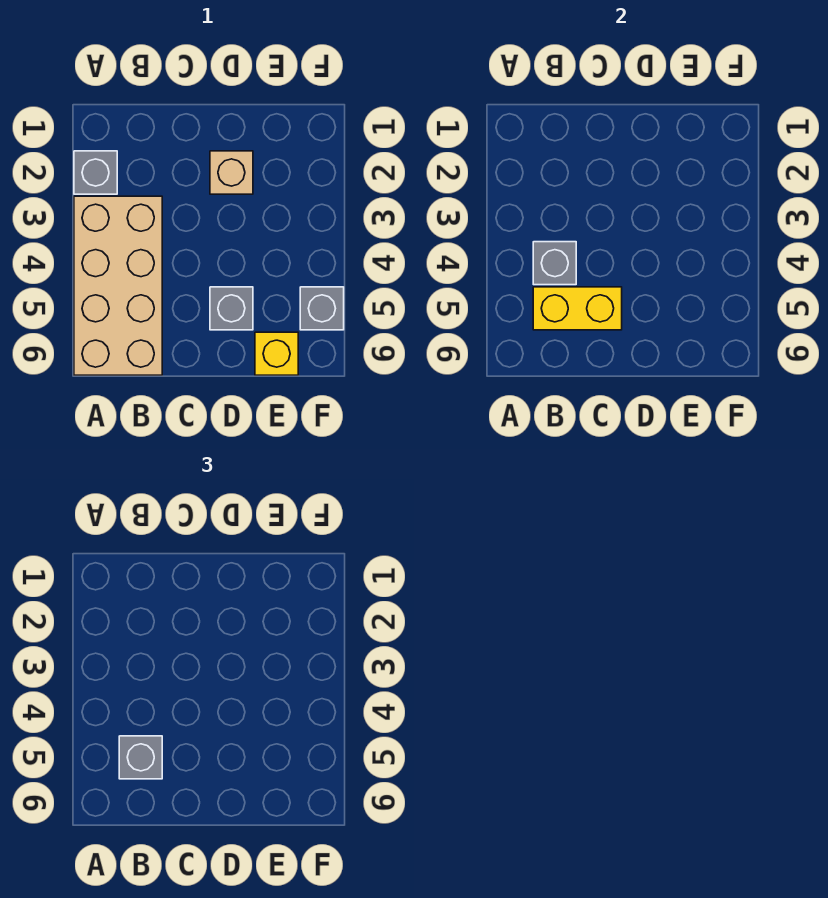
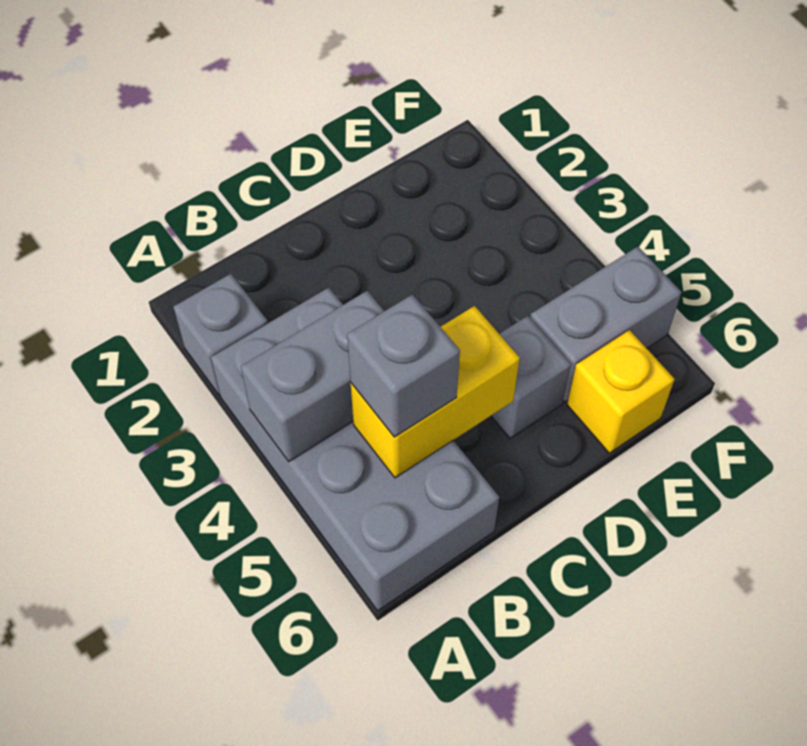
tan brick A3:B6 level 1 -> grey brick A3:B6 level 1
grey brick B4 level 2 -> grey brick A4:B4 level 2
tan brick D2 level 1 -> none
grey brick F5 level 1 -> grey brick E5:F5 level 1

